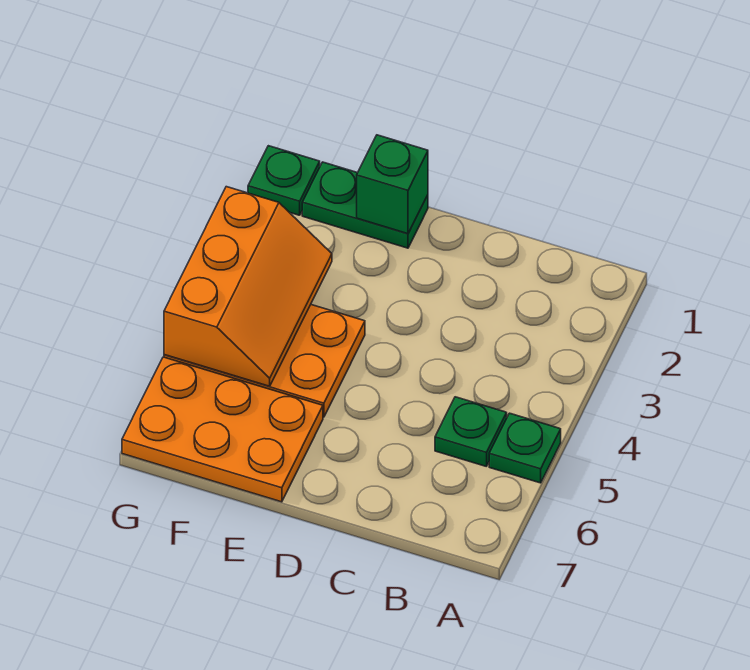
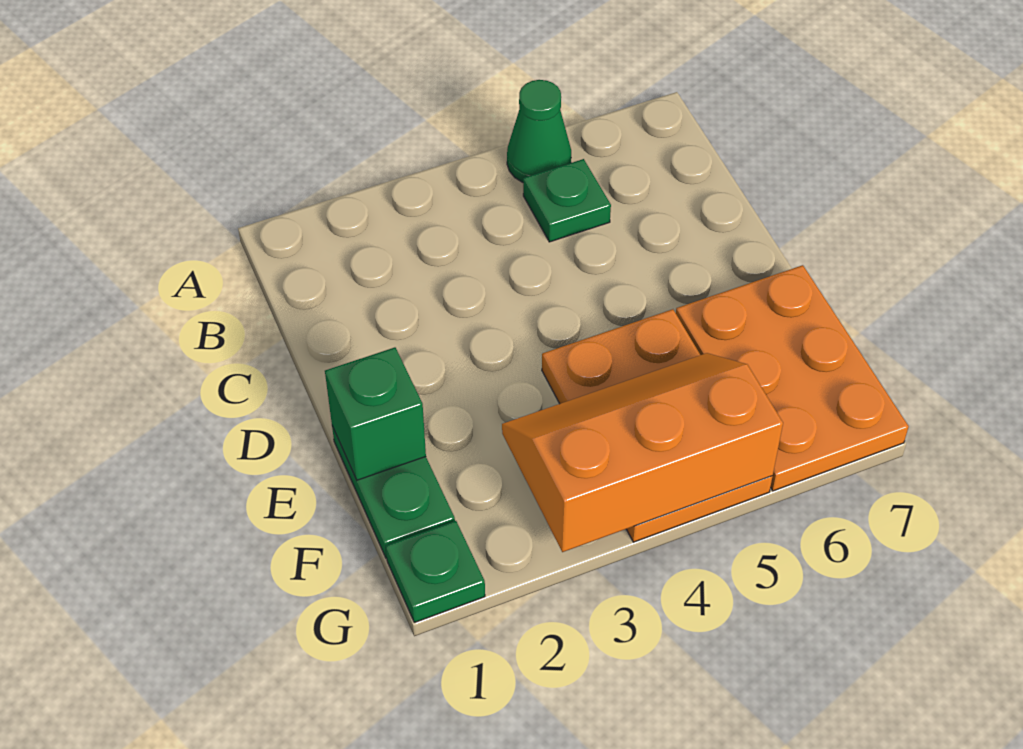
green plate A5 level 1 -> green cone A5 level 1

